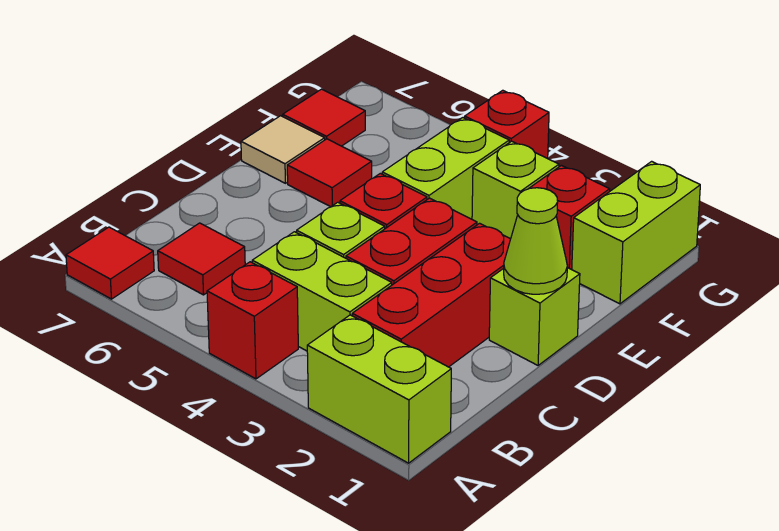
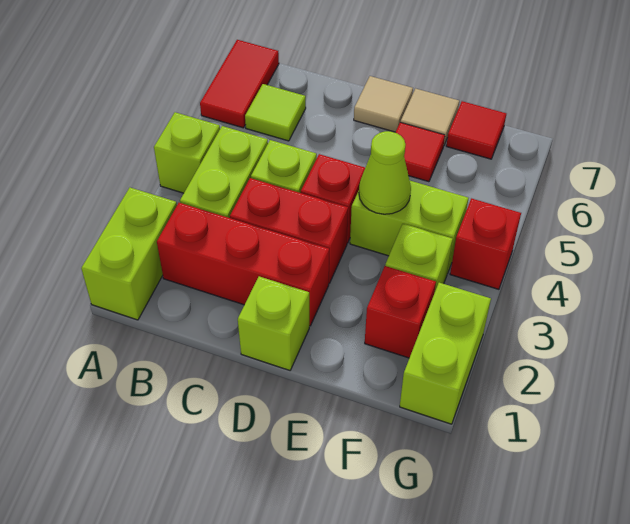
red brick A4 level 1 -> lime brick A4 level 1
red tile A7 level 1 -> red tile A6:A7 level 1
red tile B6 level 1 -> lime tile B6 level 1
lime cone D1 level 2 -> lime cone E4 level 2
none -> tan tile D7 level 1
lime brick F1:G1 level 1 -> lime brick G1:G2 level 1

